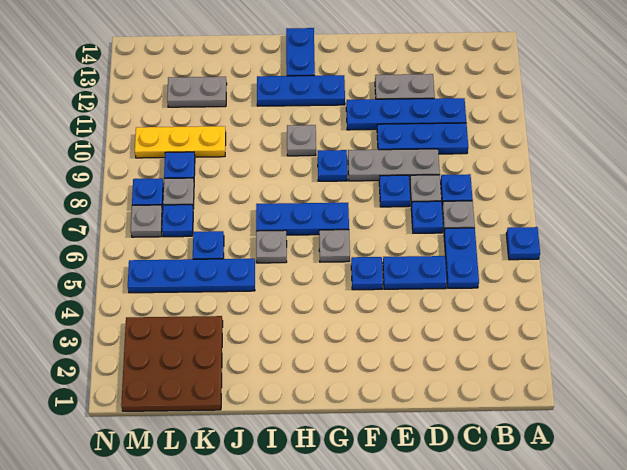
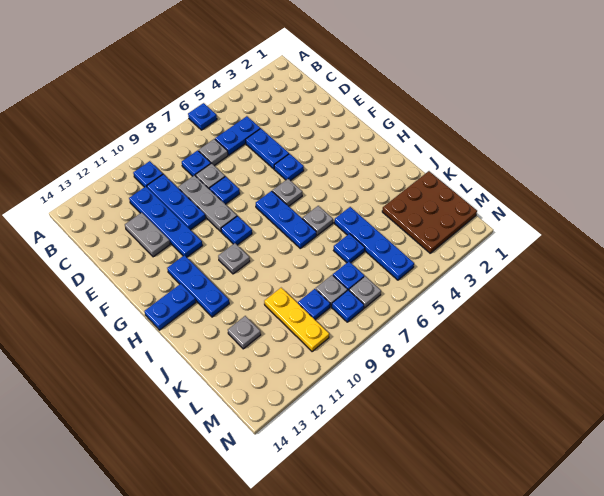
blue plate D7 level 1 -> blue plate B10 level 1
grey plate K12:L12 level 1 -> grey plate K12 level 1

